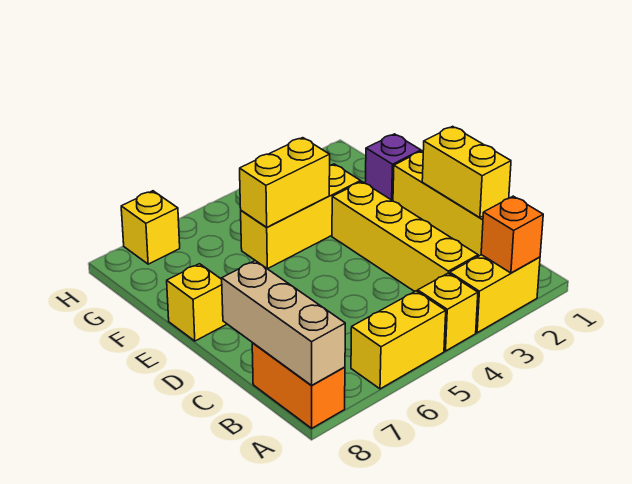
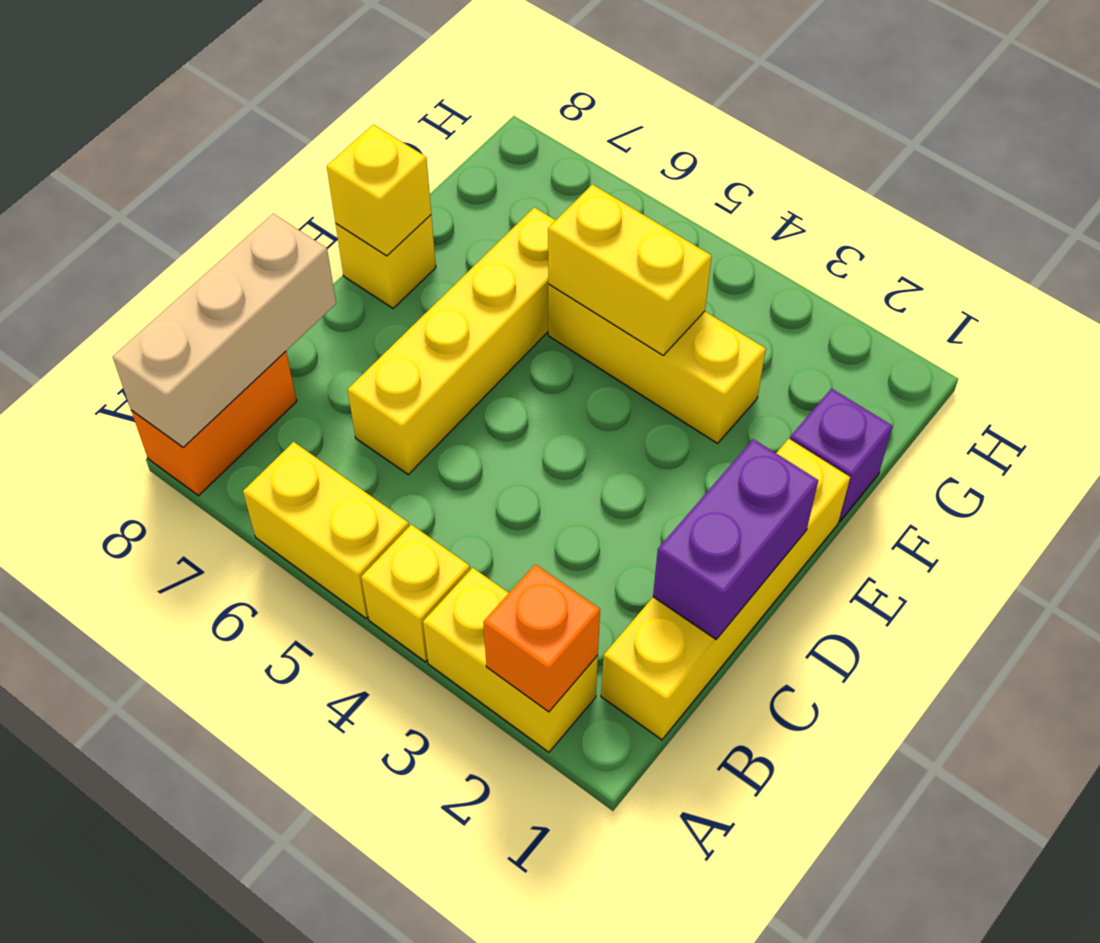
yellow brick B3:E3 level 1 -> yellow brick C6:F6 level 1
yellow brick C1:D1 level 2 -> purple brick C1:D1 level 2
yellow brick H7 level 1 -> yellow brick E8 level 2

